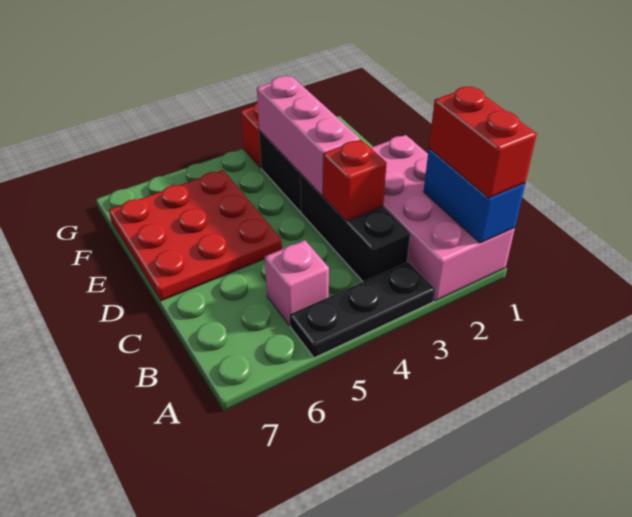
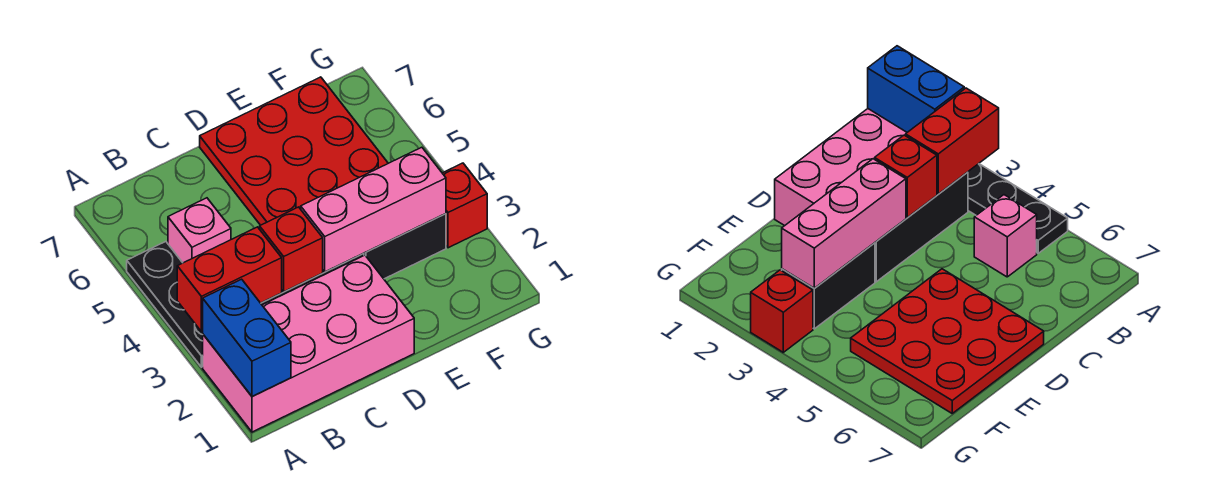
blue brick A1:B1 level 2 -> blue brick A1:A2 level 2
red brick A1:B1 level 3 -> red brick A3:B3 level 2

